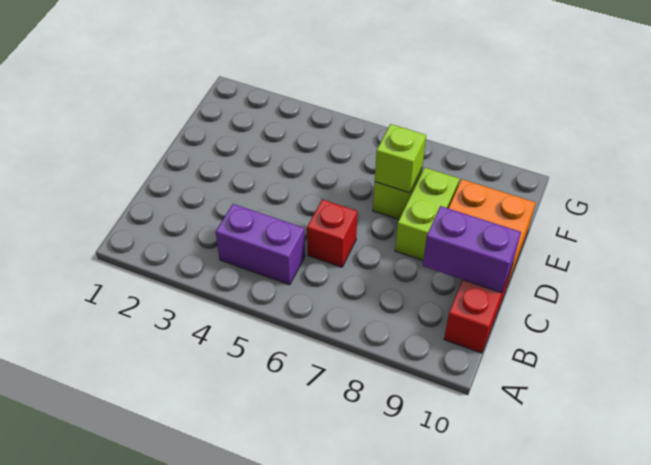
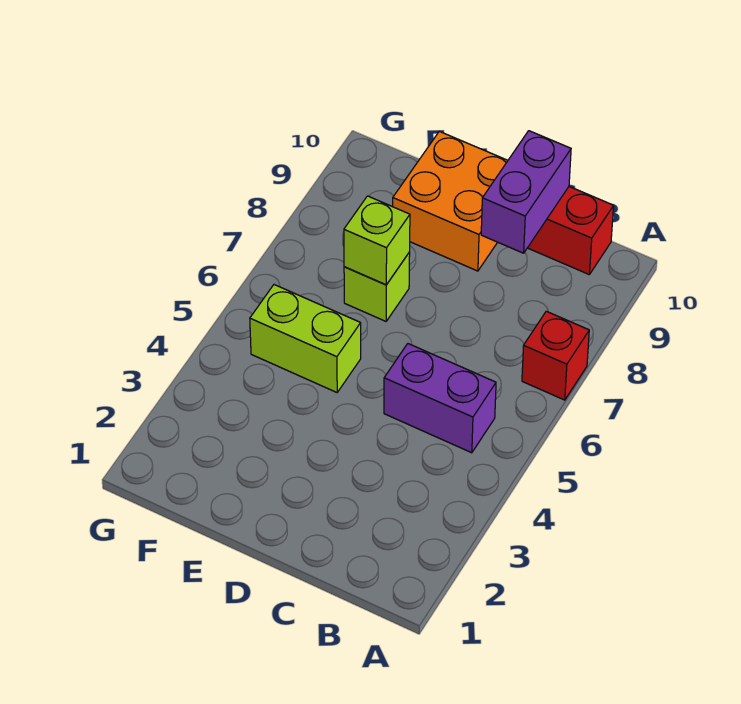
purple brick B4:B5 level 1 -> purple brick B5:C5 level 1
red brick C6 level 1 -> red brick A7 level 1
lime brick D8:E8 level 1 -> lime brick E5:F5 level 1

